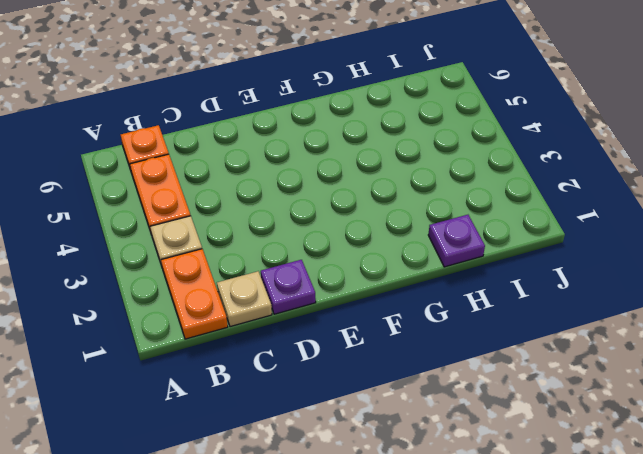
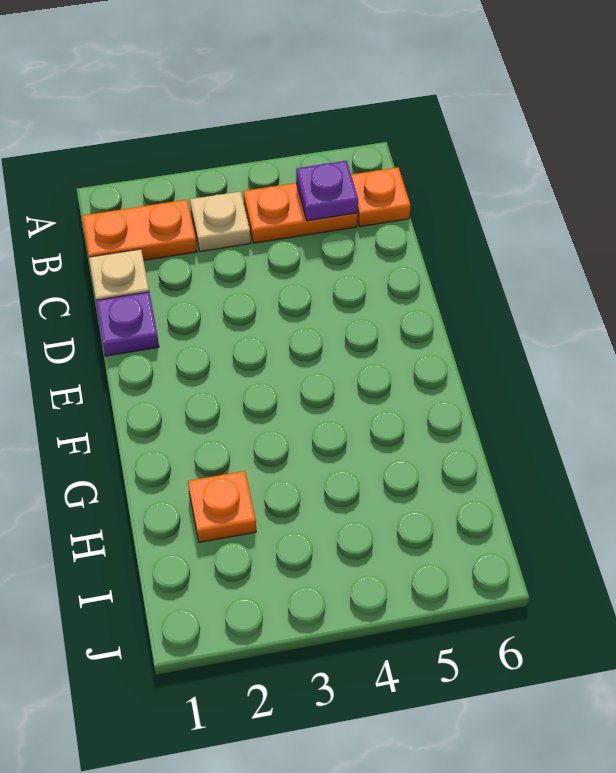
purple plate H1 level 1 -> purple plate B5 level 2
none -> orange plate H2 level 1

